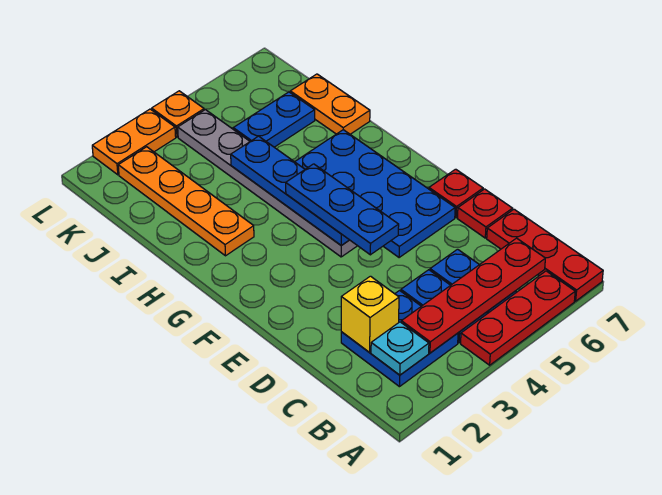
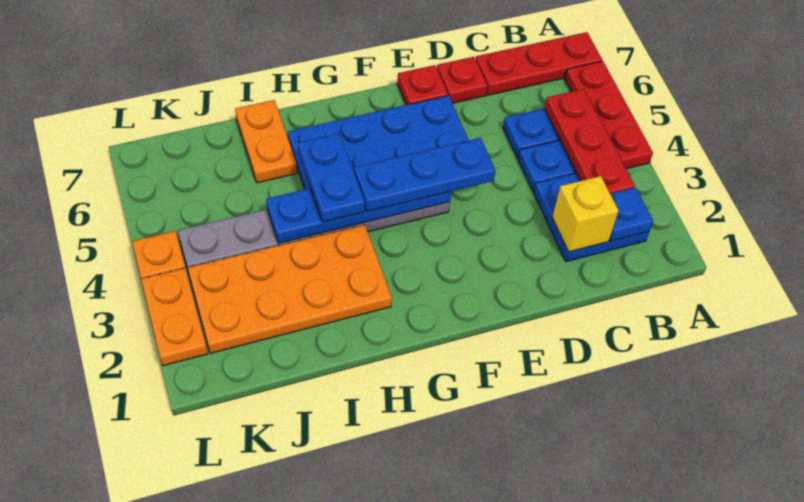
cyan plate B2 level 2 -> blue plate B2 level 2
red plate B3:B6 level 2 -> red plate B3:B5 level 2
orange plate H2:K2 level 1 -> orange plate H2:K3 level 1
orange plate I7:J7 level 1 -> orange plate I6:I7 level 1
blue plate J5:J6 level 1 -> blue plate H4:H5 level 3

